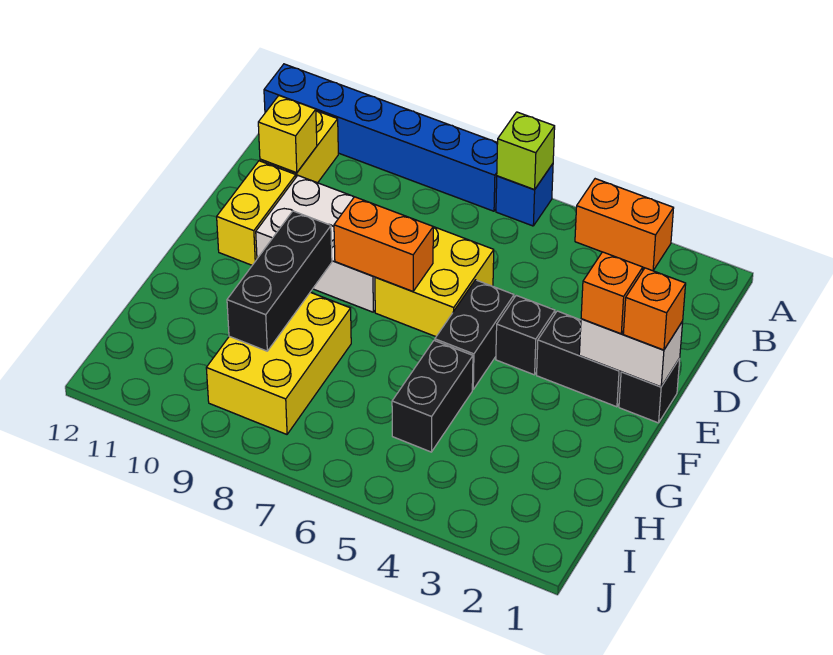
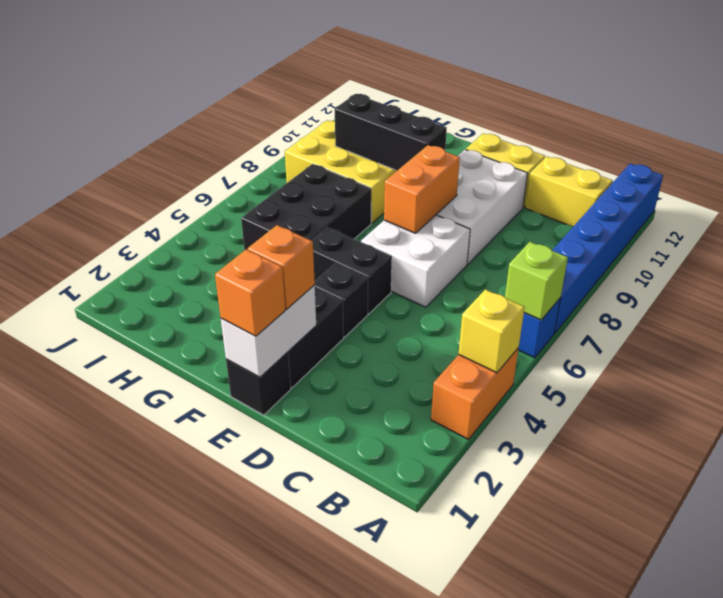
yellow brick C11 level 2 -> yellow brick A4 level 2
yellow brick D6:E7 level 1 -> white brick D6:E7 level 1
black brick G5:H5 level 1 -> black brick G5:H7 level 1

